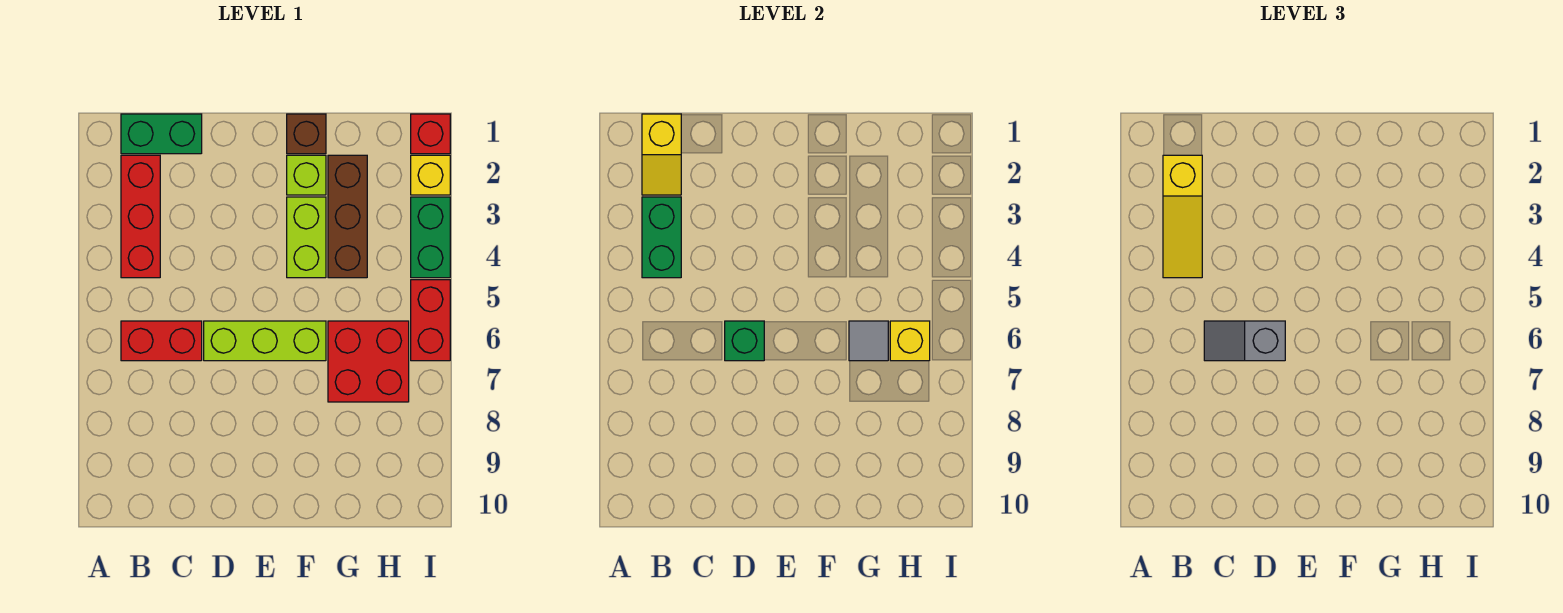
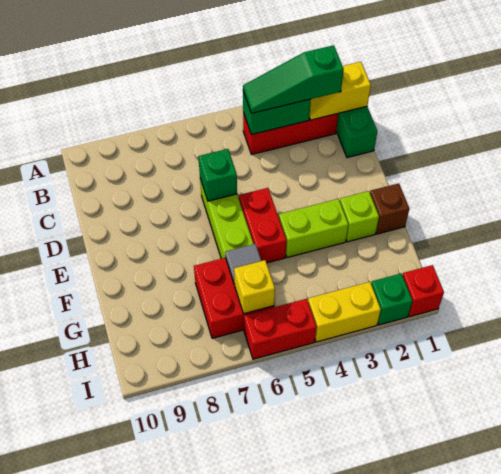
yellow slope B2:B4 level 3 top 2 -> green slope B2:B4 level 3 top 2
red brick B6:C6 level 1 -> red brick E5:F5 level 1
grey slope C6:D6 level 3 top D -> none
brown brick G2:G4 level 1 -> none
yellow brick I2 level 1 -> green brick I2 level 1
green brick I3:I4 level 1 -> yellow brick I3:I4 level 1

